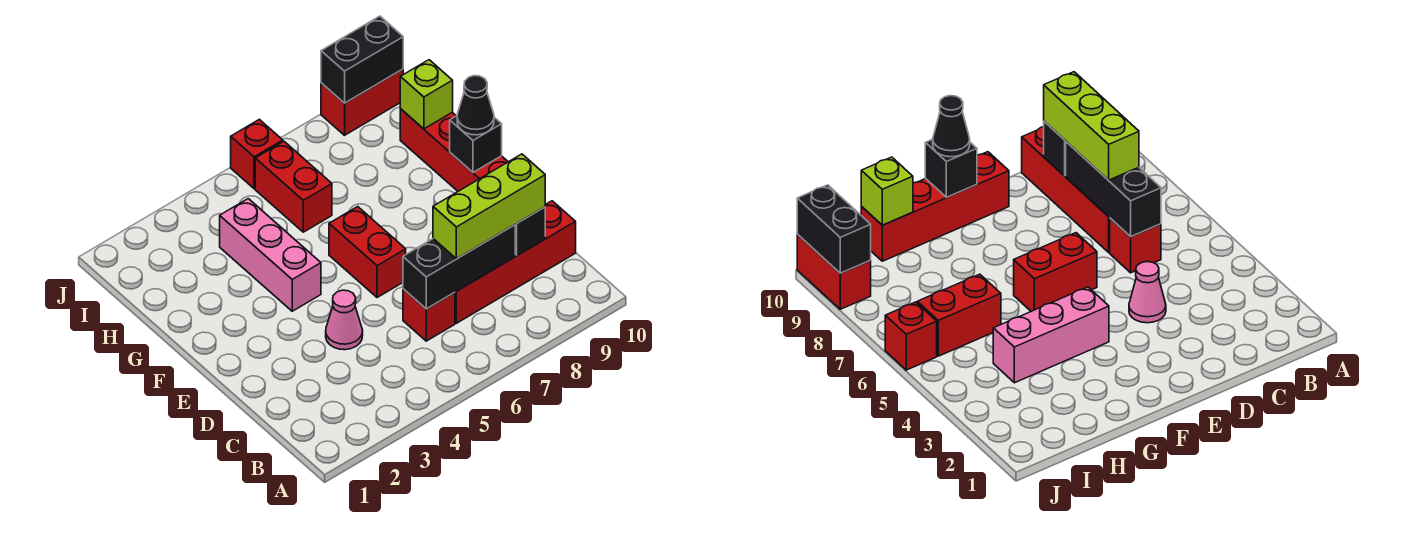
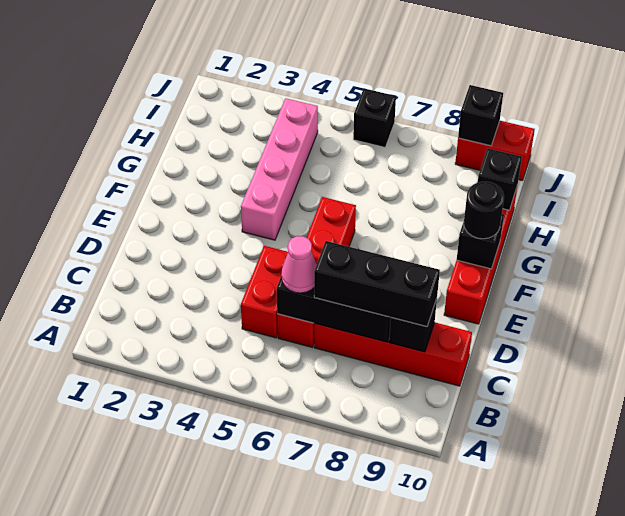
lime brick C7:C9 level 3 -> black brick C7:C9 level 3
pink cone D4 level 1 -> pink cone C6 level 3
pink brick F4:H4 level 1 -> pink brick F4:I4 level 1
black cone F10 level 3 -> black round brick F10 level 3
red brick H6:I6 level 1 -> red brick C5:D5 level 1
lime brick H10 level 2 -> black brick H10 level 2
red brick J6 level 1 -> black brick J6 level 1
black brick J9:J10 level 2 -> black brick J9 level 2

